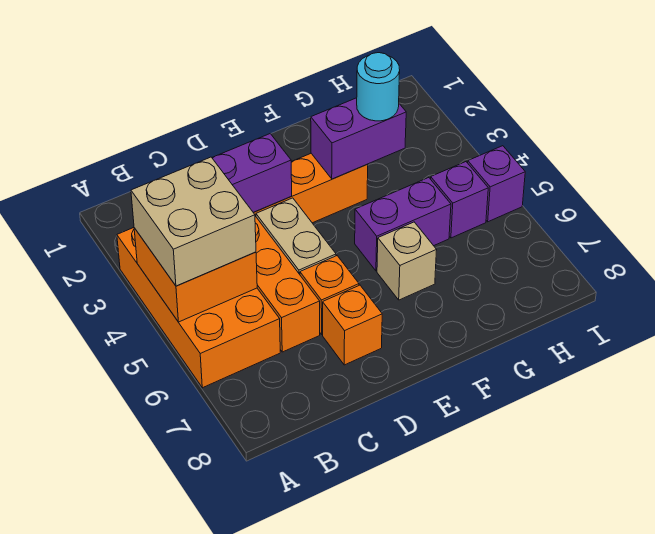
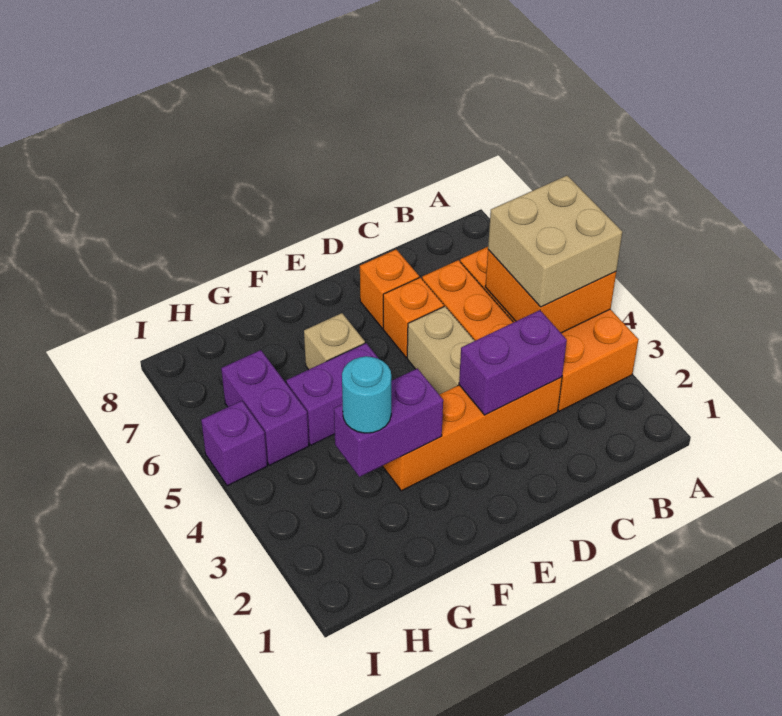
purple brick H5 level 1 -> purple brick H5:H6 level 1

